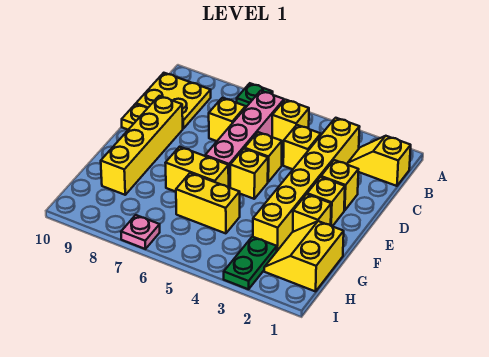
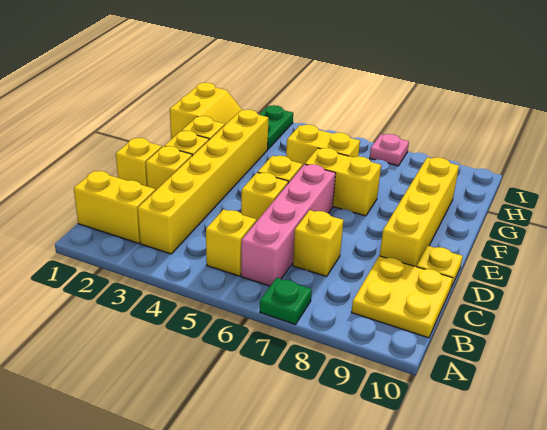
yellow slope B1:B2 level 1 top 1 -> yellow brick B1:B2 level 1
yellow brick C4 level 1 -> yellow brick D1 level 1

